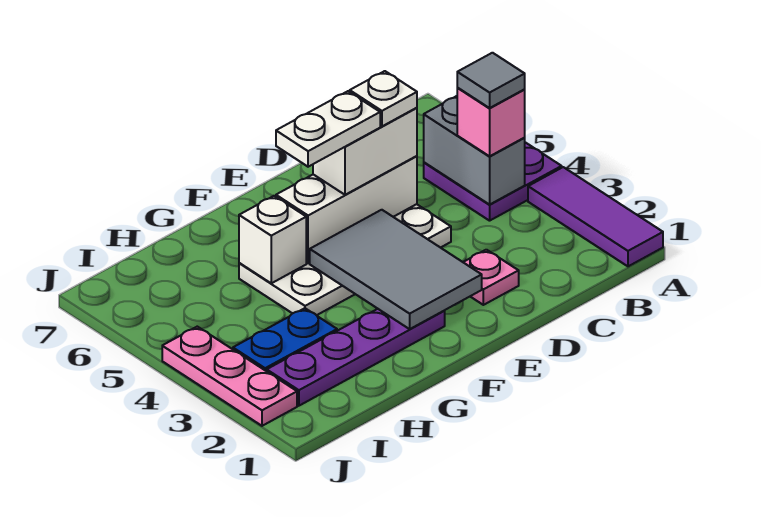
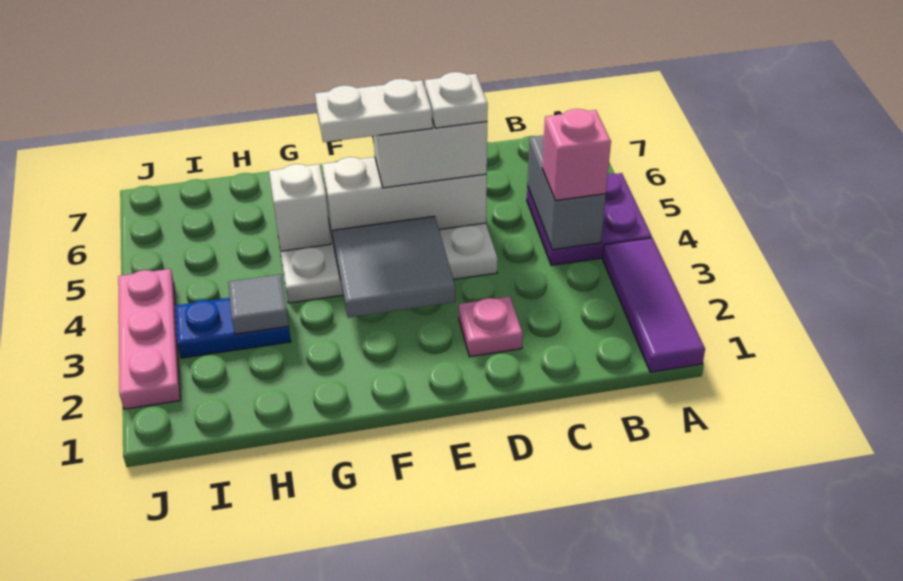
grey tile B4 level 4 -> grey tile H3 level 2
grey tile E2:F4 level 2 -> grey tile E3:F4 level 2
purple plate F2:I2 level 1 -> none

